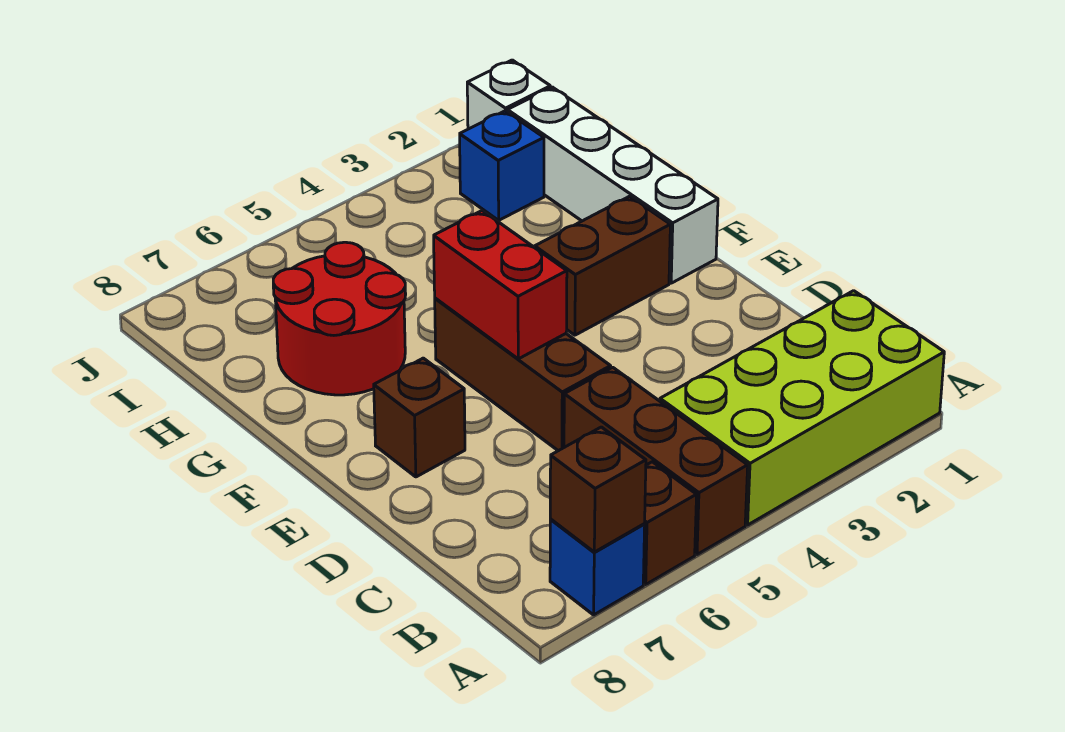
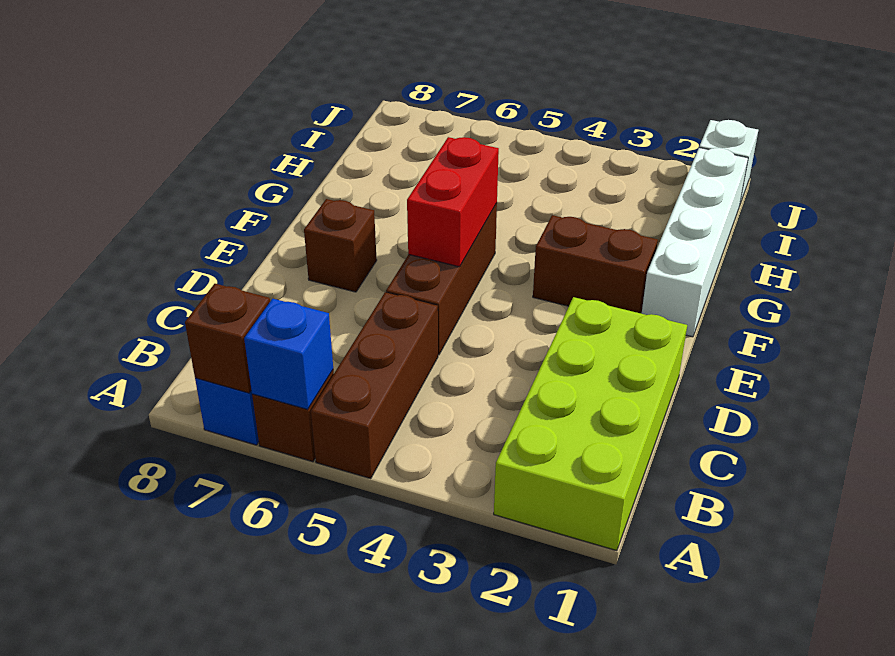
lime brick A1:B4 level 1 -> lime brick A1:D2 level 1
red round brick G6:H7 level 1 -> none
blue brick I2 level 1 -> blue brick A6 level 2

